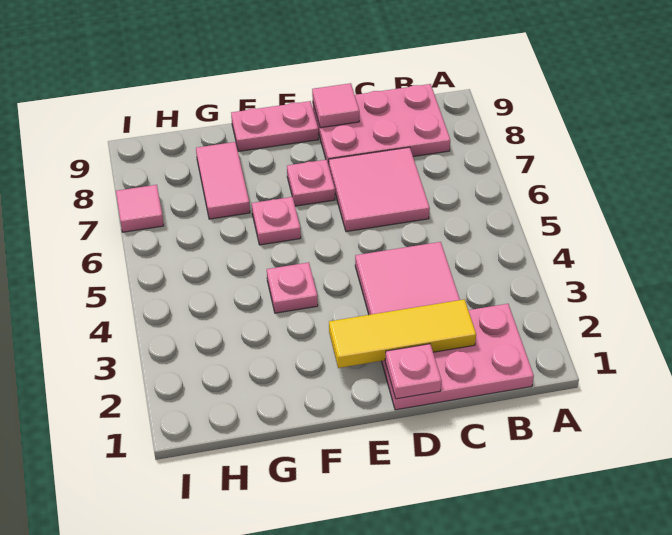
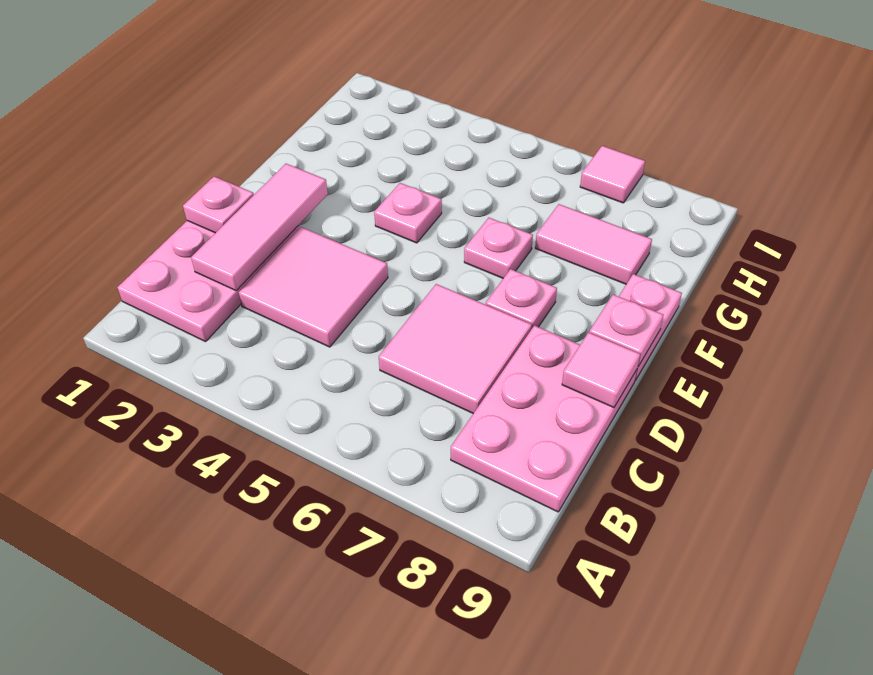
yellow tile C2:E2 level 2 -> pink tile C2:E2 level 2
none -> pink plate E9 level 2

